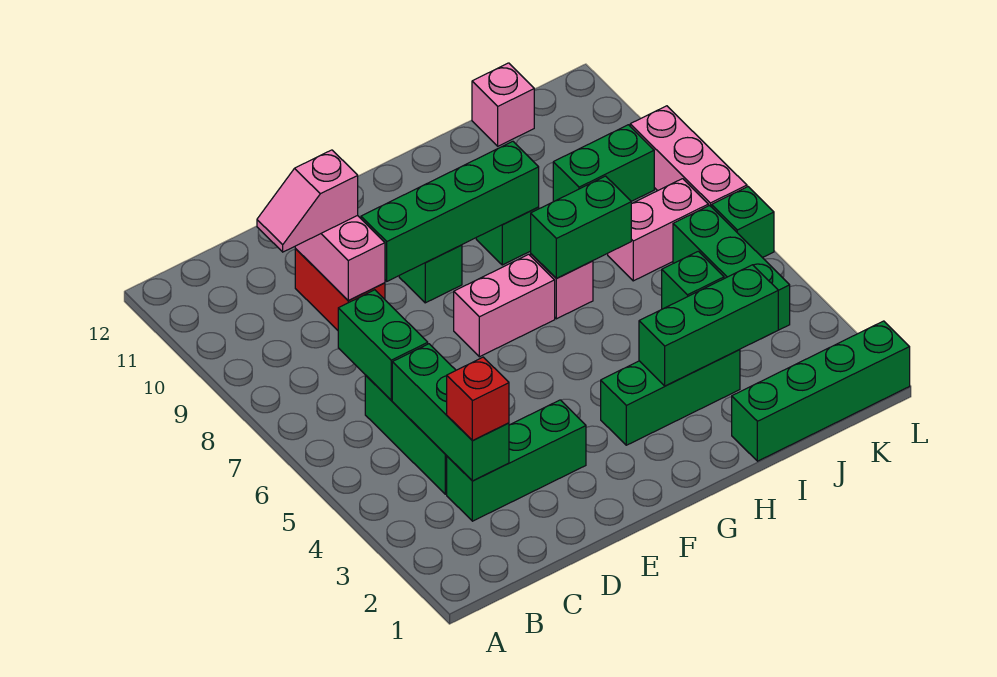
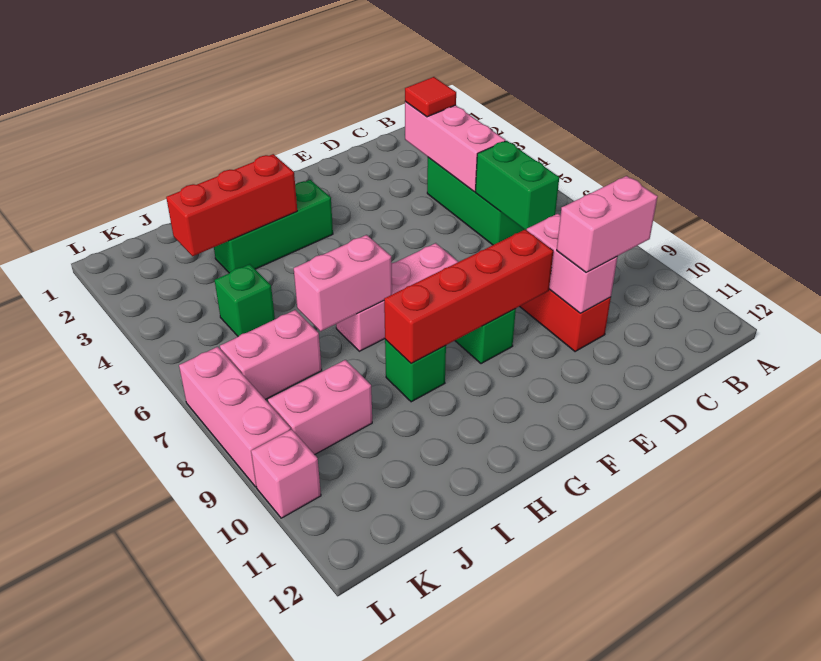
green brick C3:E3 level 1 -> none
green brick C3:C5 level 2 -> pink brick C3:C5 level 2
red brick C3 level 3 -> red tile C3 level 3
pink slope C10:D10 level 3 top D -> pink brick C10:D10 level 3
green brick E9:H9 level 2 -> red brick E9:H9 level 2
green brick H3:J3 level 2 -> red brick H3:J3 level 2
green brick H7:I7 level 2 -> pink brick H7:I7 level 2
green brick I1:L1 level 1 -> none
green brick J9:K9 level 1 -> pink brick J9:K9 level 1
pink brick J12 level 1 -> pink brick L10 level 1
green brick K4:K6 level 1 -> none
green brick L6 level 1 -> none

